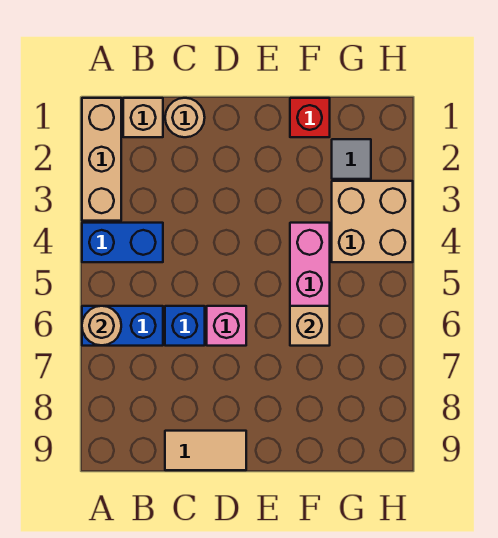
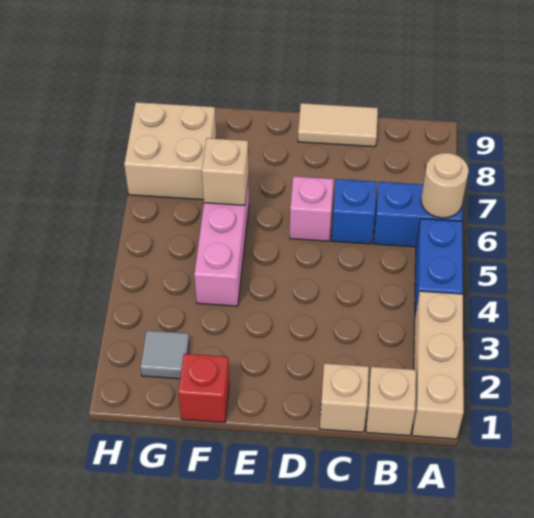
blue brick A4:B4 level 1 -> blue brick A4:A5 level 1
tan round brick C1 level 1 -> tan brick C1 level 1
tan brick G3:H4 level 1 -> tan brick G7:H8 level 1

